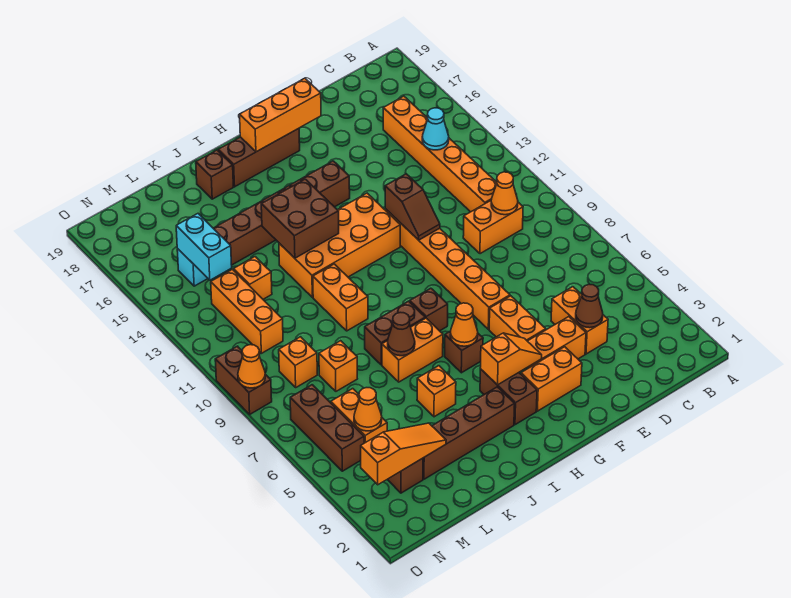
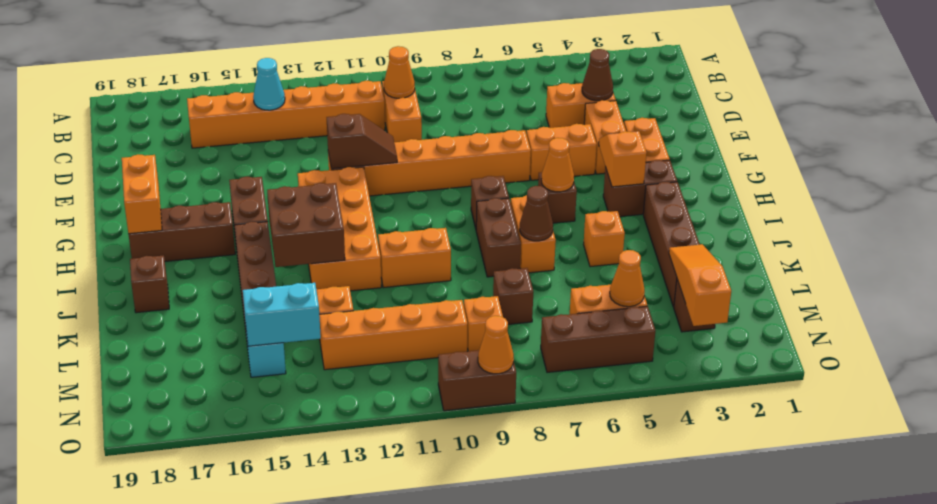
orange brick F18:H18 level 2 -> orange brick G18:H18 level 2
brown brick G18:I18 level 1 -> brown brick H16:H18 level 1
orange brick L8 level 1 -> brown brick L8 level 1
orange brick M11:M13 level 1 -> orange brick M10:M13 level 1

